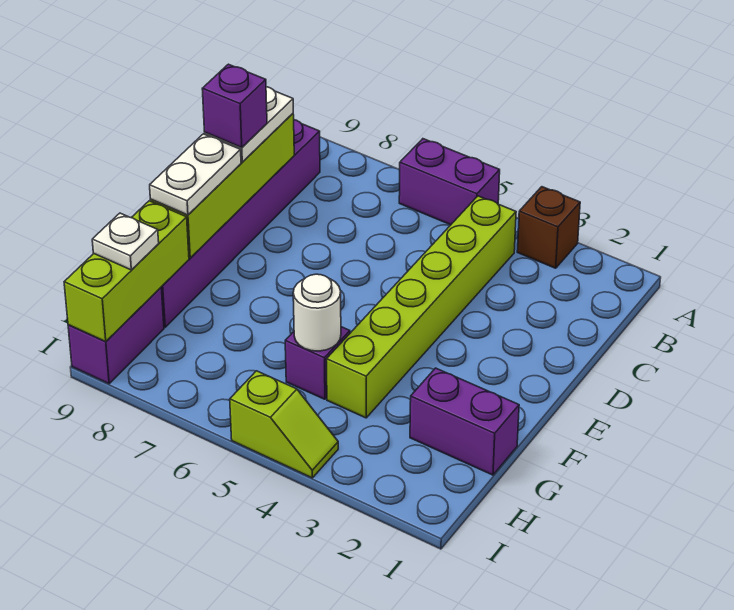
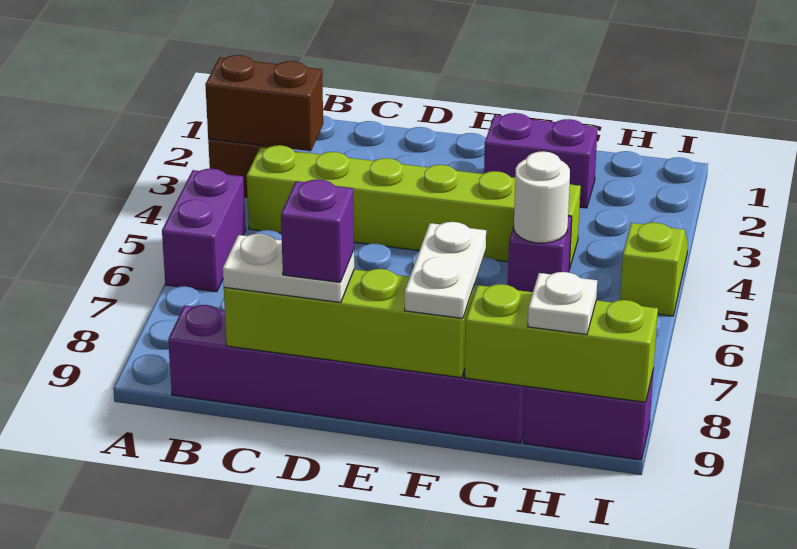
none -> brown brick A3:B3 level 2
white plate E9:F9 level 3 -> white plate F8:F9 level 3
purple brick G1:G2 level 1 -> purple brick F2:G2 level 1

